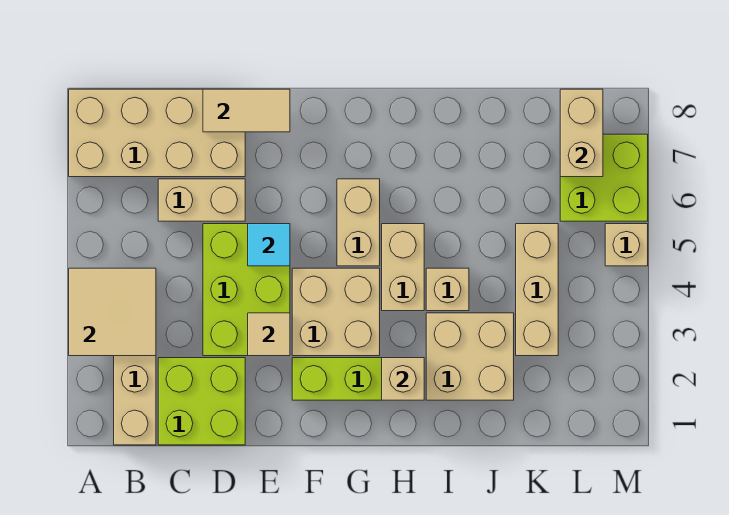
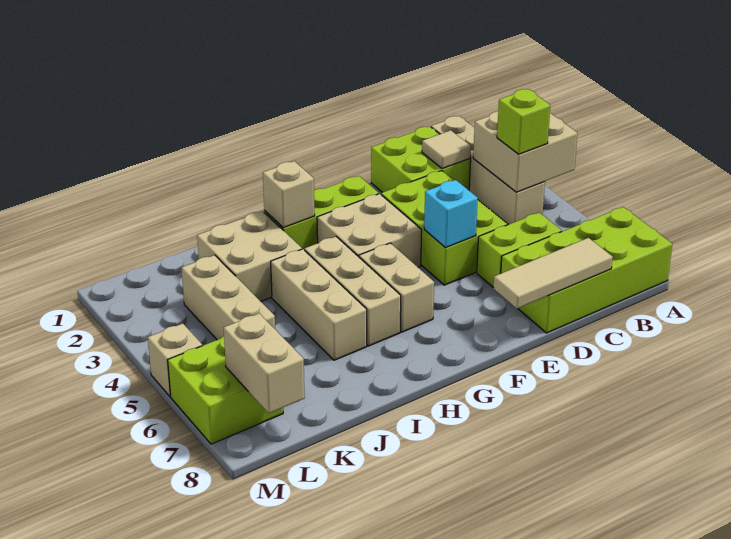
tan tile A3:B4 level 2 -> tan brick A3:B4 level 2
tan brick A7:D8 level 1 -> lime brick A7:D8 level 1
none -> lime brick B4 level 3
tan brick C6:D6 level 1 -> lime brick C6:D6 level 1
tan tile D8:E8 level 2 -> tan tile C8:E8 level 2
tan tile E3 level 2 -> tan tile C2 level 2
cyan tile E5 level 2 -> cyan brick E5 level 2
tan brick H4:H5 level 1 -> tan brick H4:H6 level 1
tan brick I4 level 1 -> tan brick I4:I6 level 1

